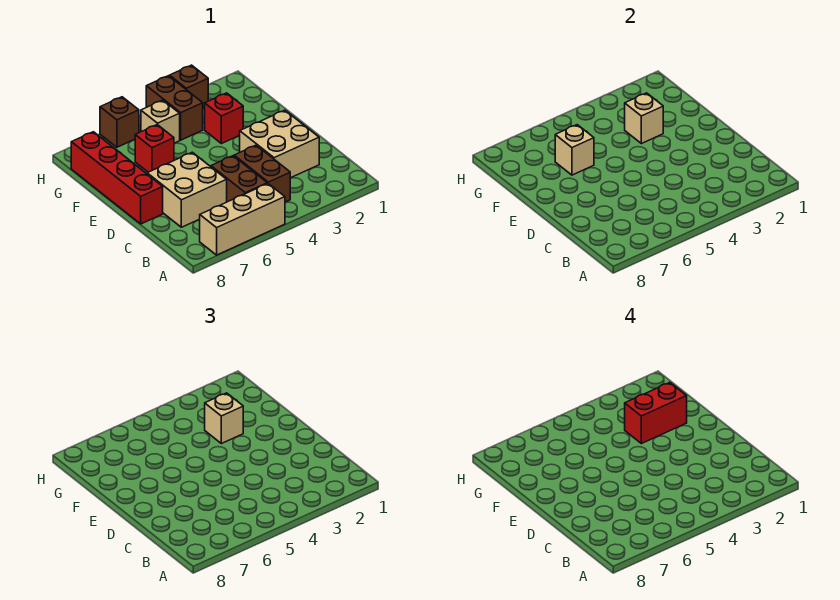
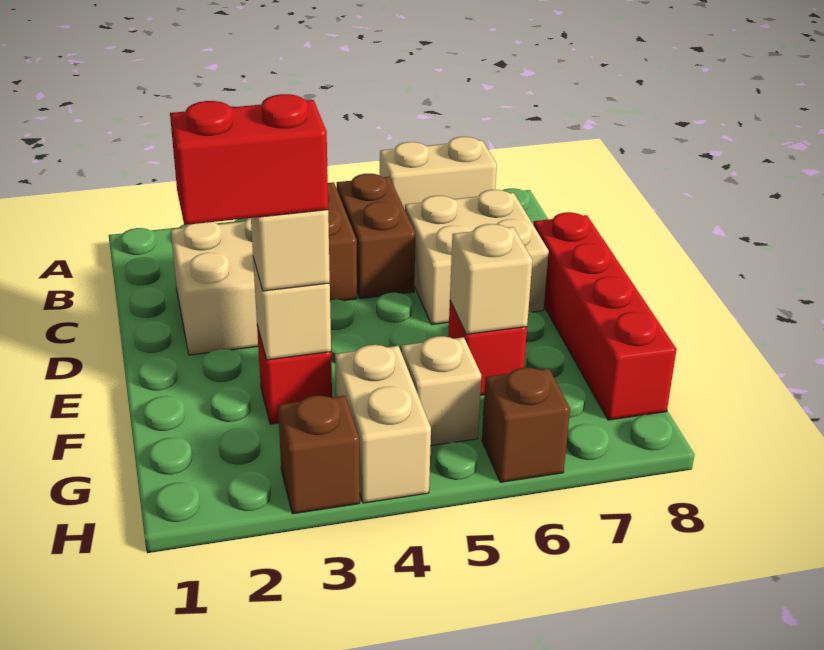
tan brick A5:A7 level 1 -> tan brick A6:A7 level 1
brown brick G4:H4 level 1 -> tan brick G4:H4 level 1

